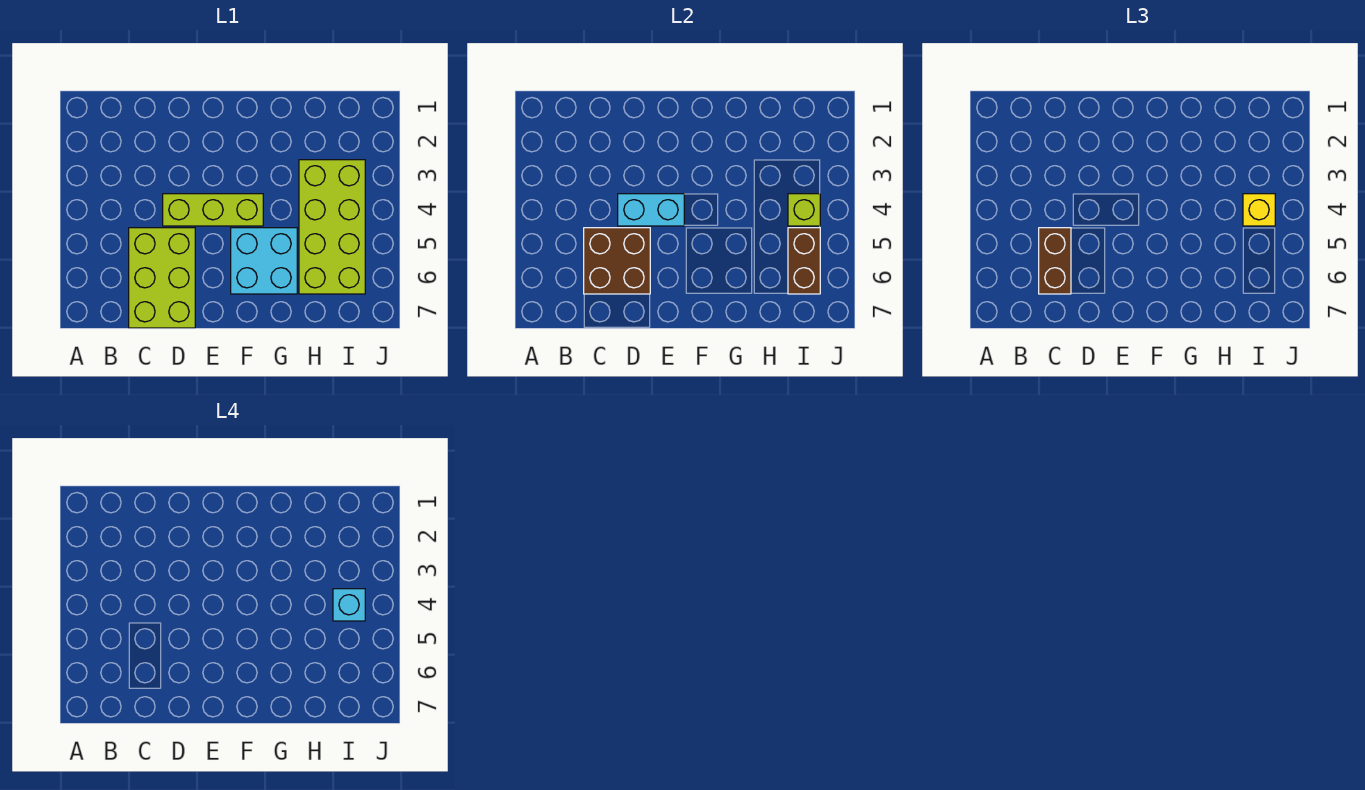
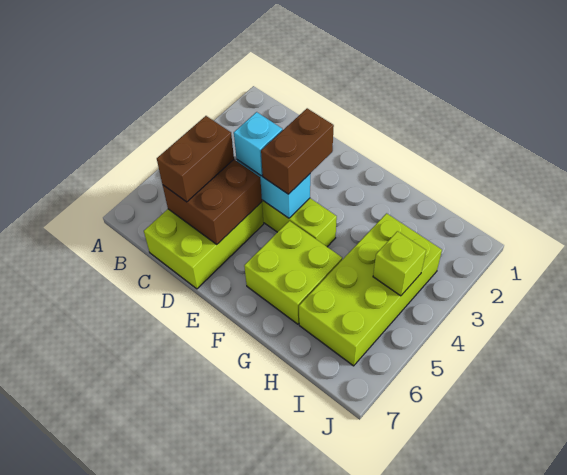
cyan brick F5:G6 level 1 -> lime brick F5:G6 level 1
yellow brick I4 level 3 -> none
cyan brick I4 level 4 -> cyan brick D4 level 3
brown brick I5:I6 level 2 -> brown brick E3:E4 level 3

